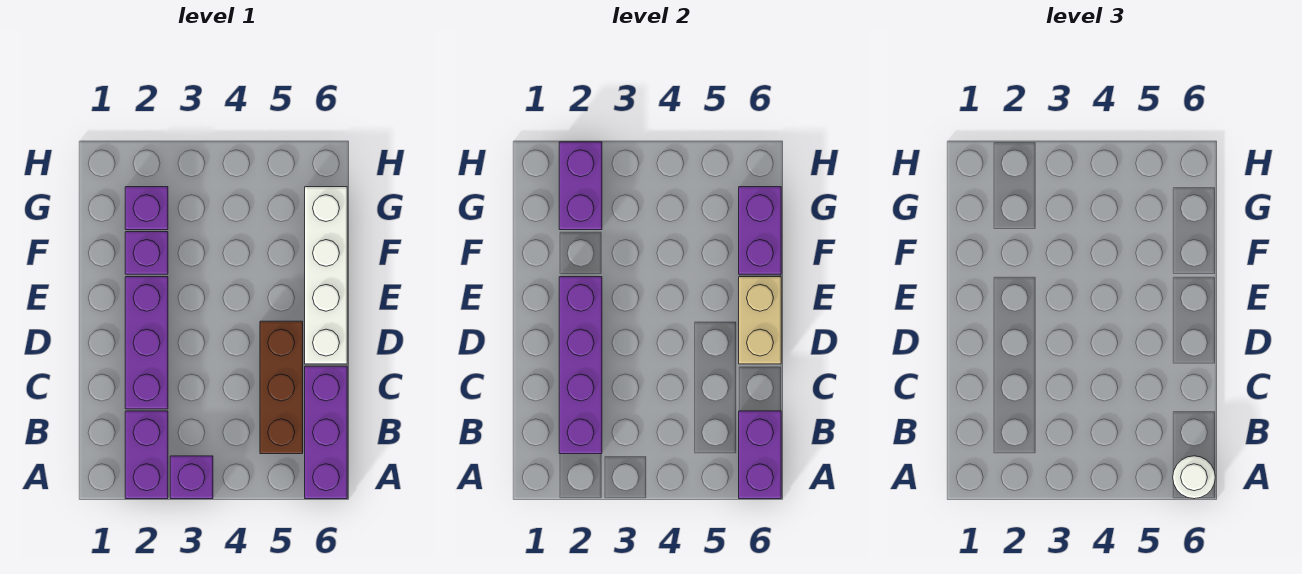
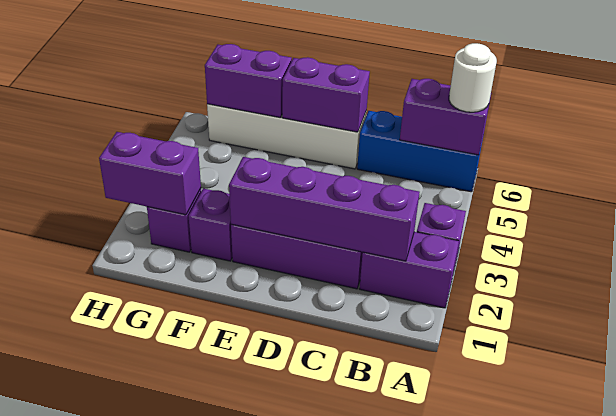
purple brick A6:C6 level 1 -> blue brick A6:C6 level 1
brown brick B5:D5 level 1 -> none
tan brick D6:E6 level 2 -> purple brick D6:E6 level 2

